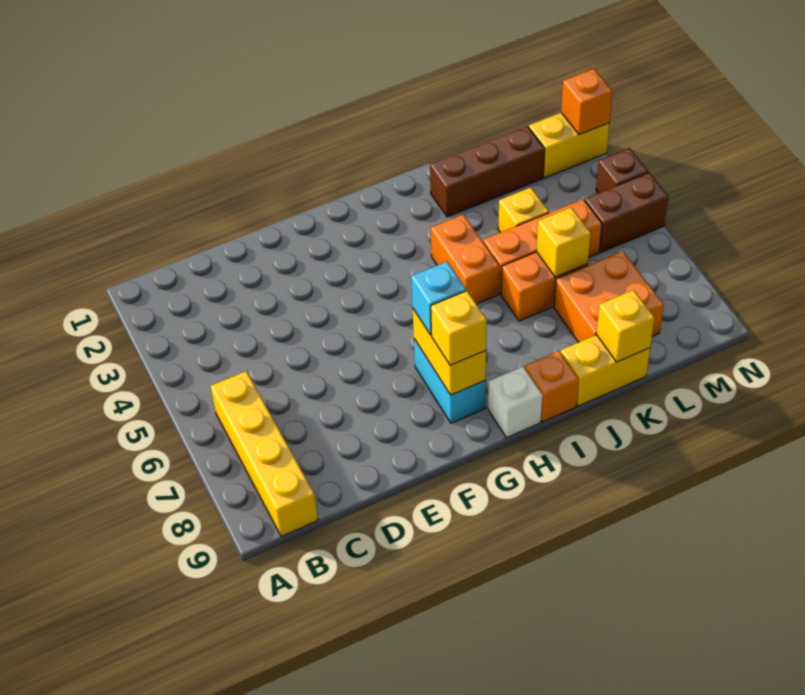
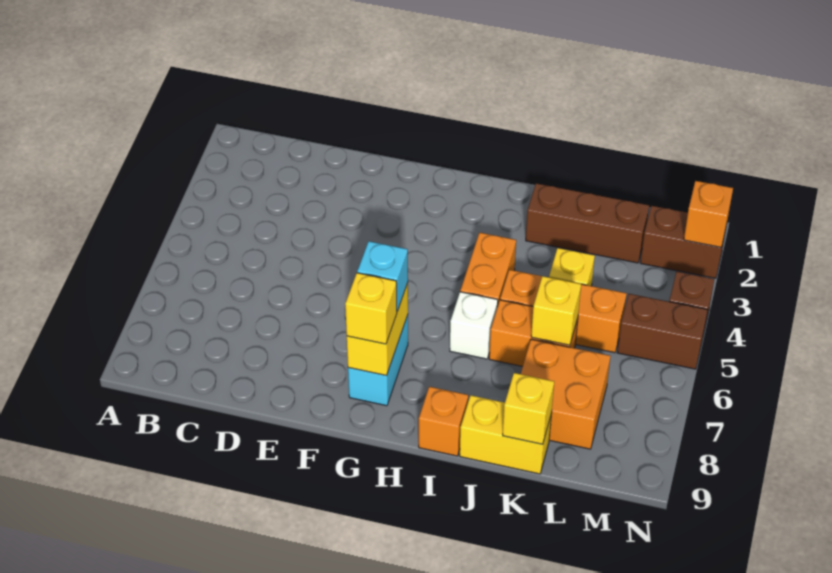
yellow brick B6:B9 level 1 -> none
white brick H9 level 1 -> white brick I6 level 1
yellow brick M2:N2 level 1 -> brown brick M2:N2 level 1

